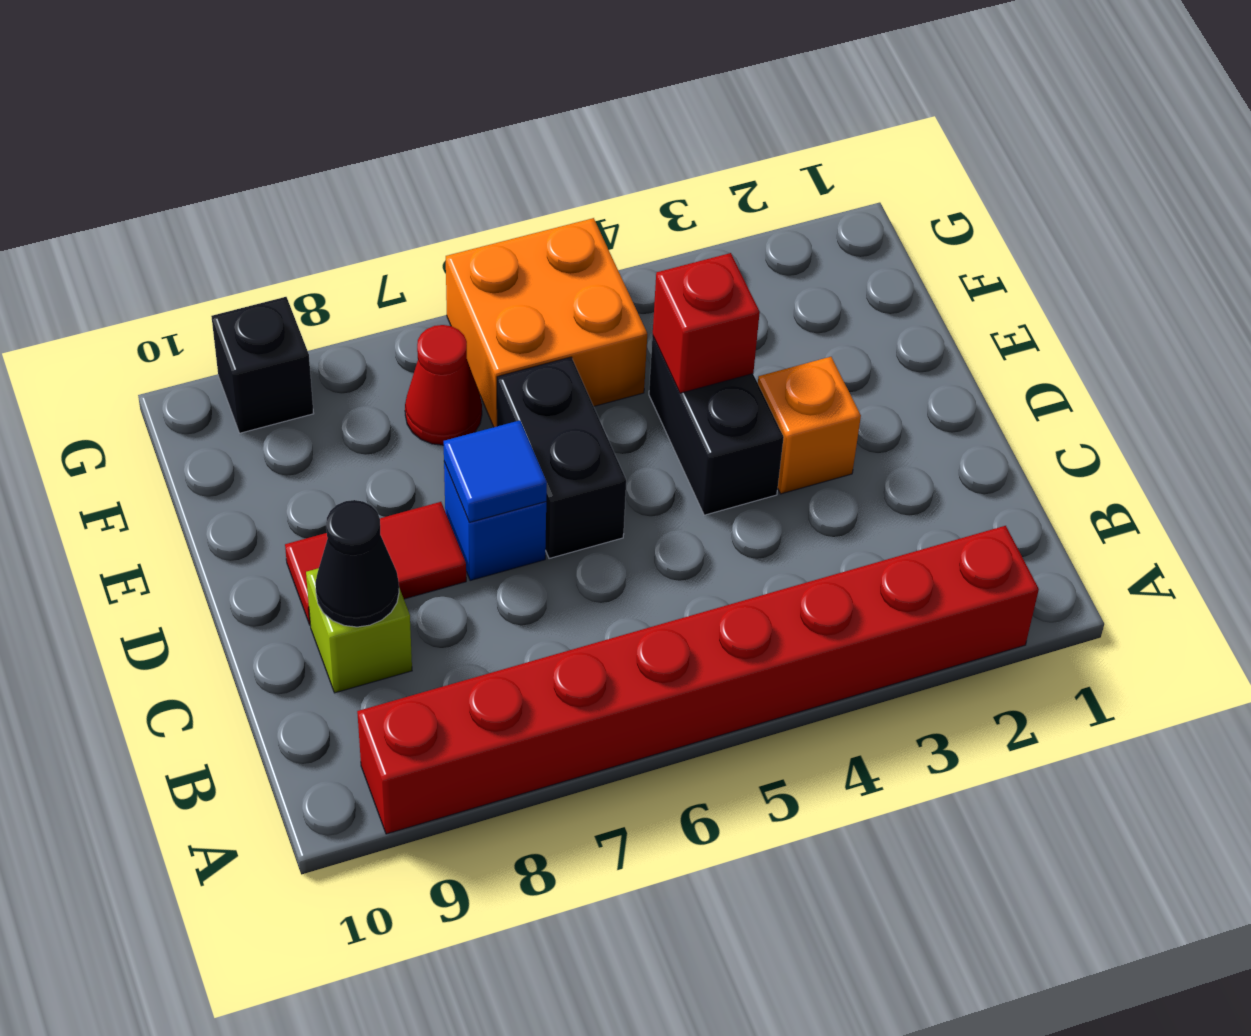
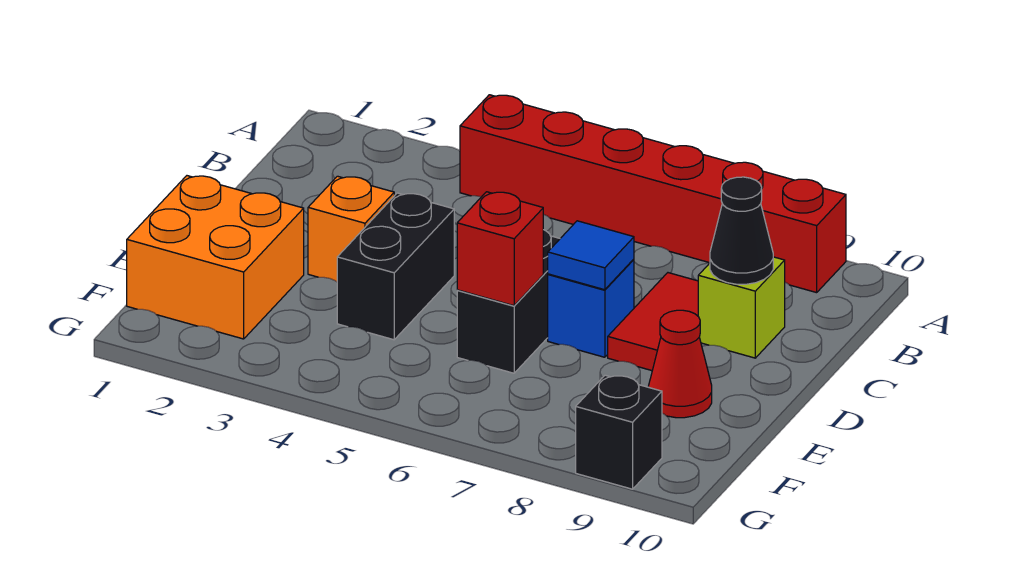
red brick A2:A9 level 1 -> red brick A4:A9 level 1
red tile D8:D9 level 1 -> red tile C8:D8 level 1
red brick E4 level 2 -> red brick E6 level 2
orange brick F5:G6 level 1 -> orange brick E1:F2 level 1
red cone F7 level 1 -> red cone E9 level 1

